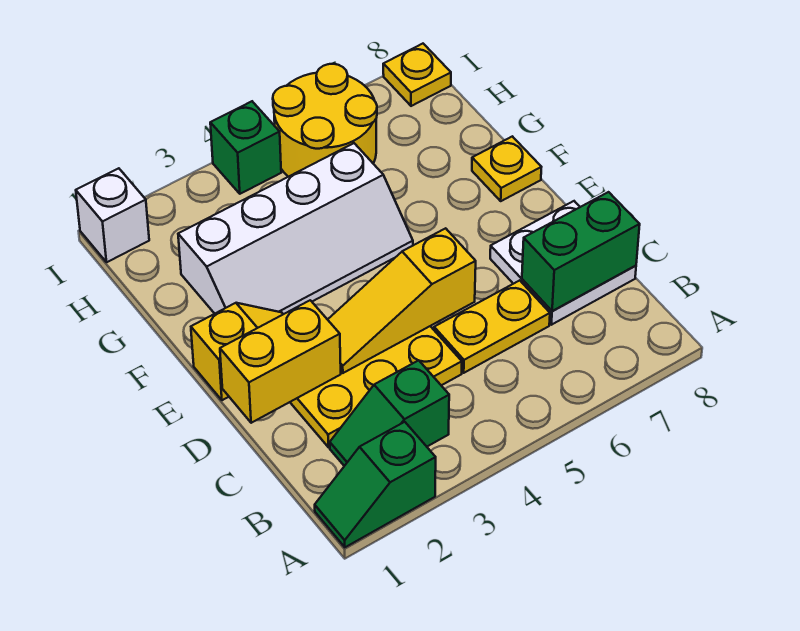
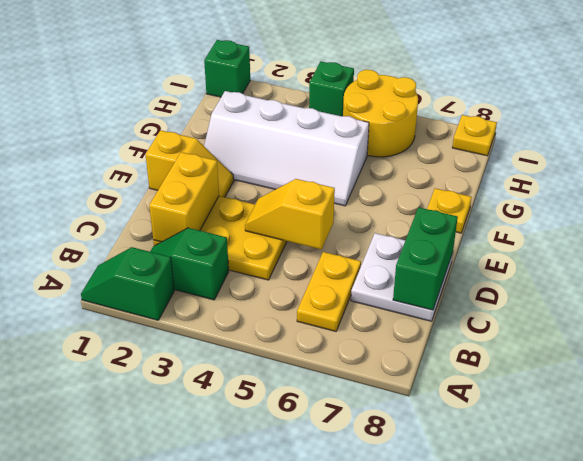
yellow plate C5:C6 level 1 -> yellow plate B6:C6 level 1
green brick C7:C8 level 2 -> green brick C8:D8 level 2
yellow brick D1:D2 level 2 -> yellow brick C2:D2 level 2
yellow slope D3:D5 level 2 top 5 -> yellow slope D4:D5 level 2 top 5
white brick I1 level 1 -> green brick I1 level 1

